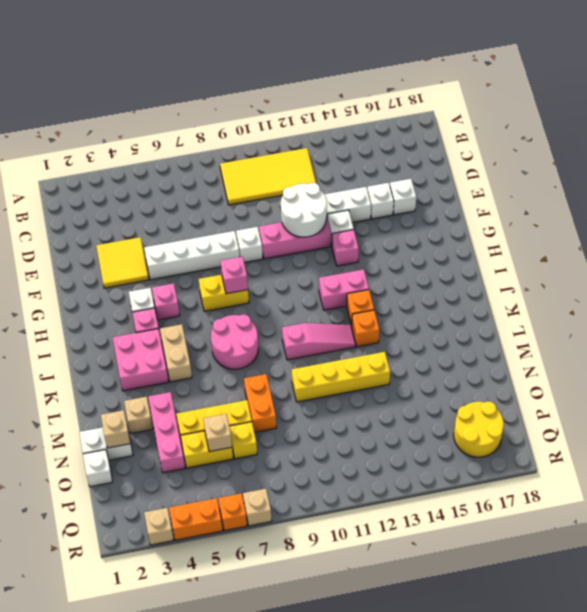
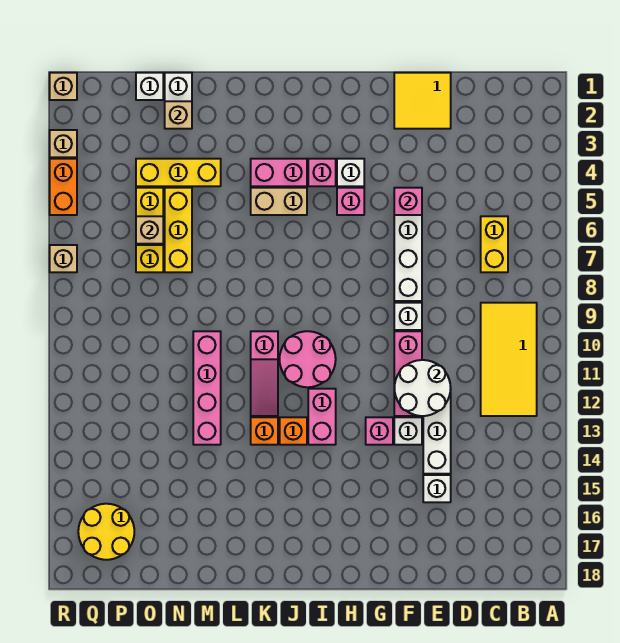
yellow tile E3:F4 level 1 -> yellow tile E1:F2 level 1
white brick E16 level 1 -> none
yellow brick H7:H8 level 1 -> yellow brick C6:C7 level 1
pink brick H8 level 2 -> pink brick F5 level 2
pink brick J3:K4 level 1 -> pink brick J4:K4 level 1
pink round brick J7:K8 level 1 -> pink round brick I10:J11 level 1
tan brick M3 level 1 -> tan brick R1 level 1
pink brick M4:O4 level 1 -> yellow brick M4:O4 level 1
orange brick M8:N8 level 1 -> none
yellow brick M10:M13 level 1 -> pink brick M10:M13 level 1
orange brick R6 level 1 -> none

